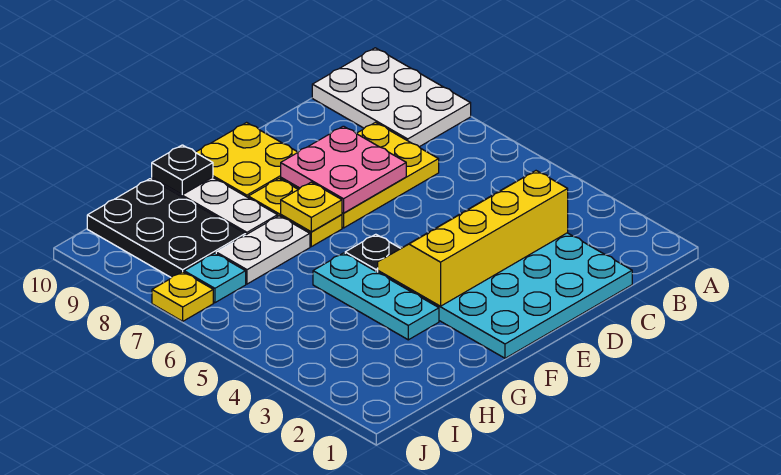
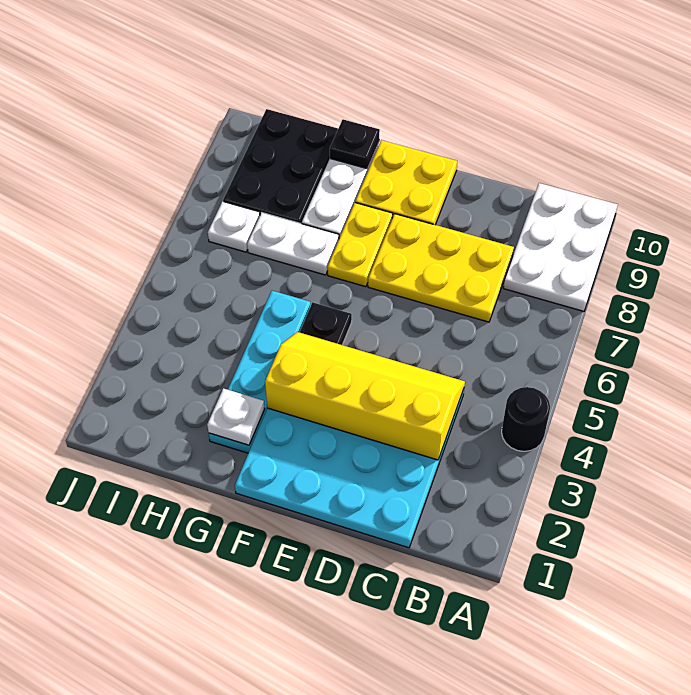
none -> black round brick A4 level 1
pink plate D7:E8 level 2 -> none
yellow plate F7 level 2 -> none
none -> white plate G2 level 2
cyan plate G3:G5 level 1 -> cyan plate G2:G5 level 1
cyan plate I7 level 1 -> white plate I7 level 1
yellow plate J7 level 1 -> none

